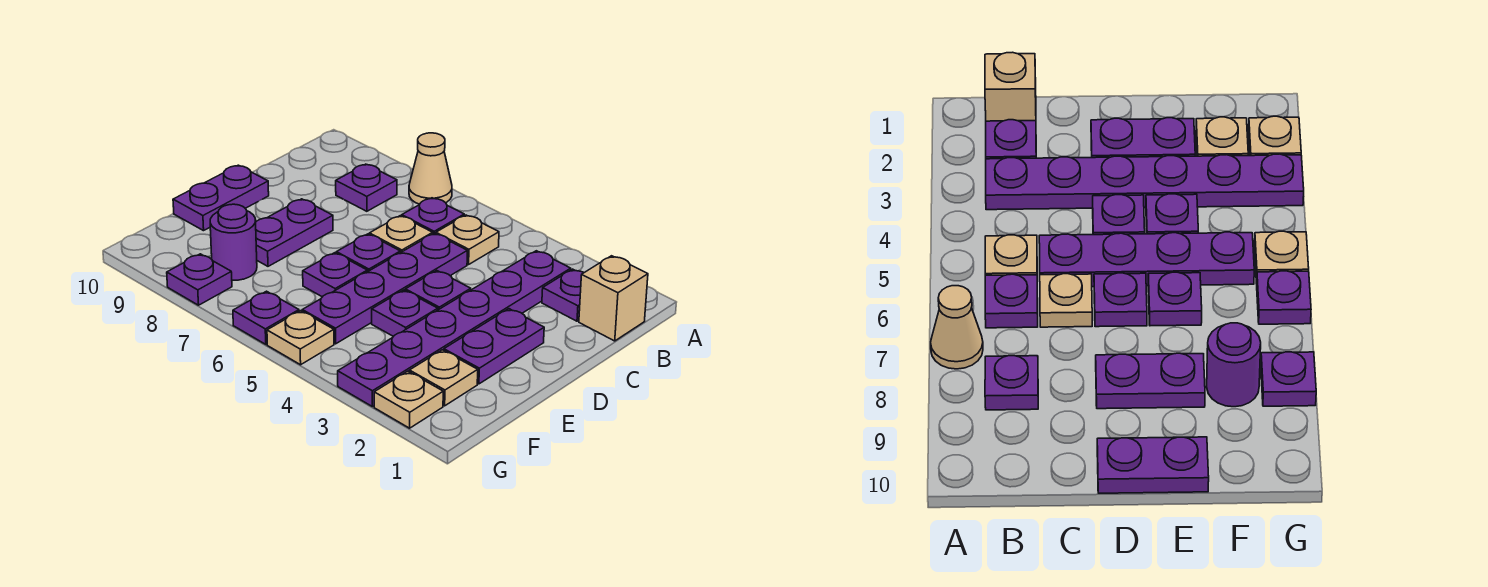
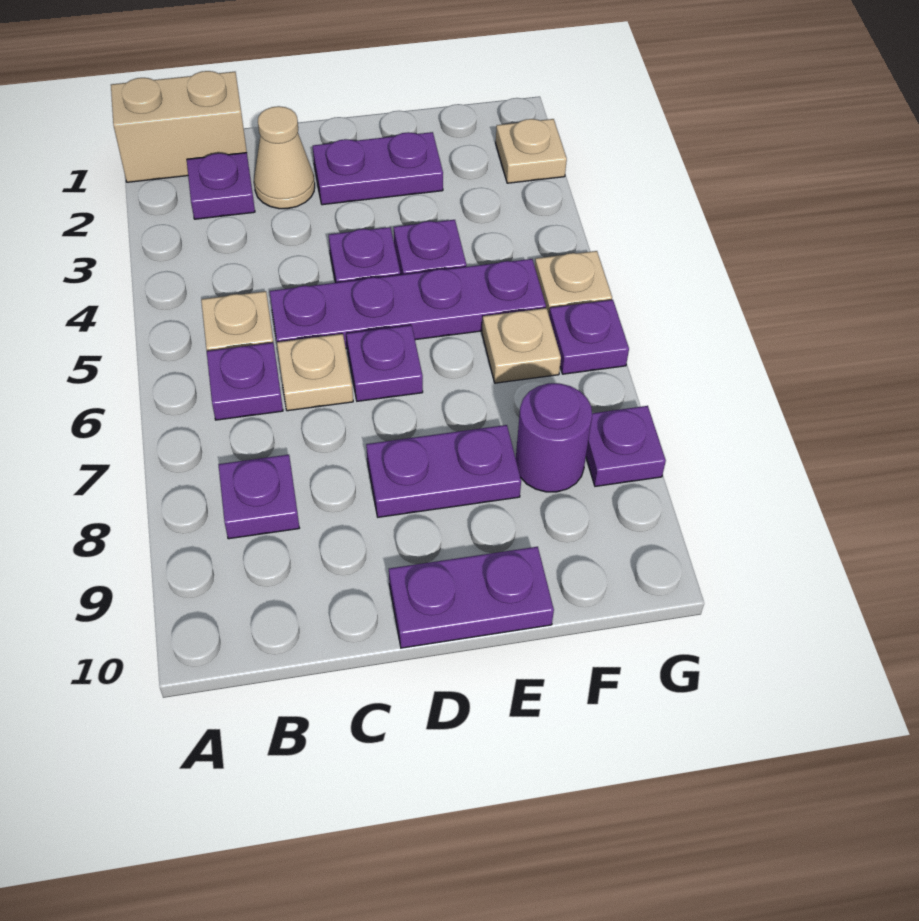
tan cone A7 level 1 -> tan cone C2 level 1
tan brick B1 level 1 -> tan brick A1:B1 level 1
purple plate B3:G3 level 1 -> none
purple plate E6 level 1 -> none
tan plate F2 level 1 -> tan plate F6 level 1

